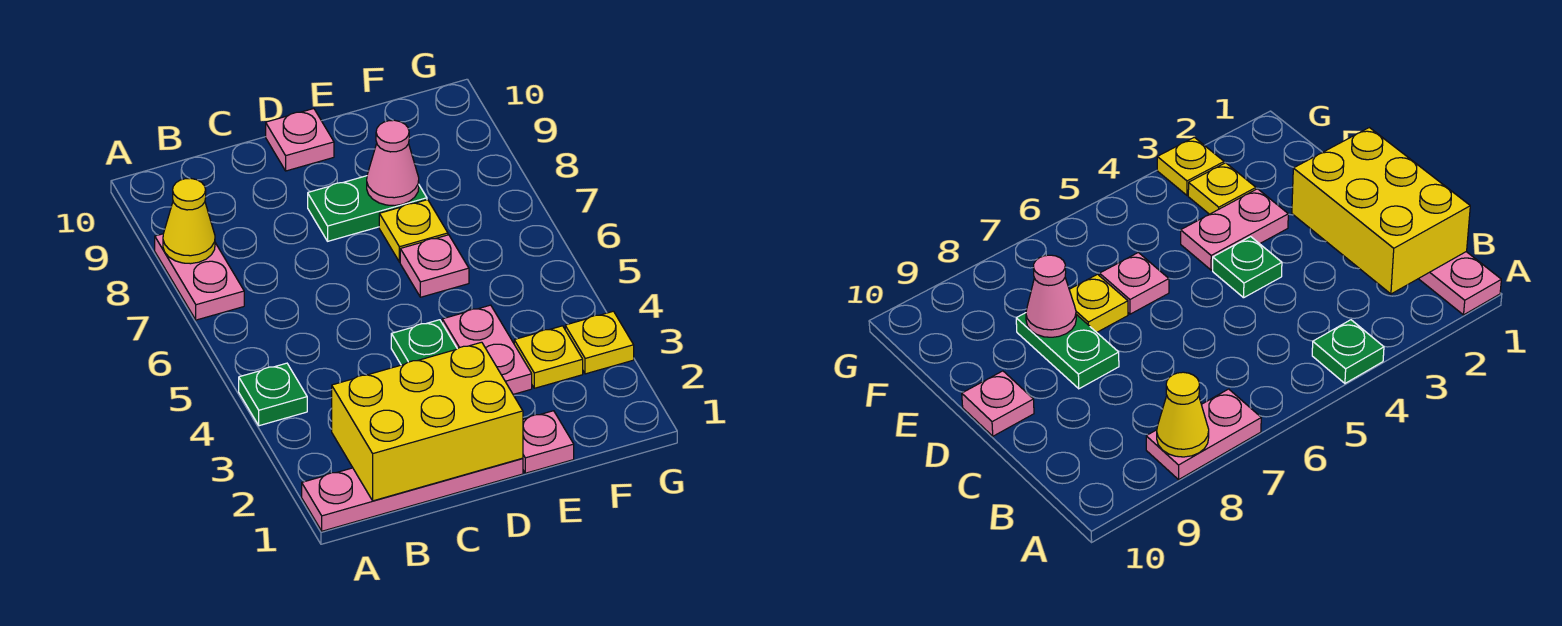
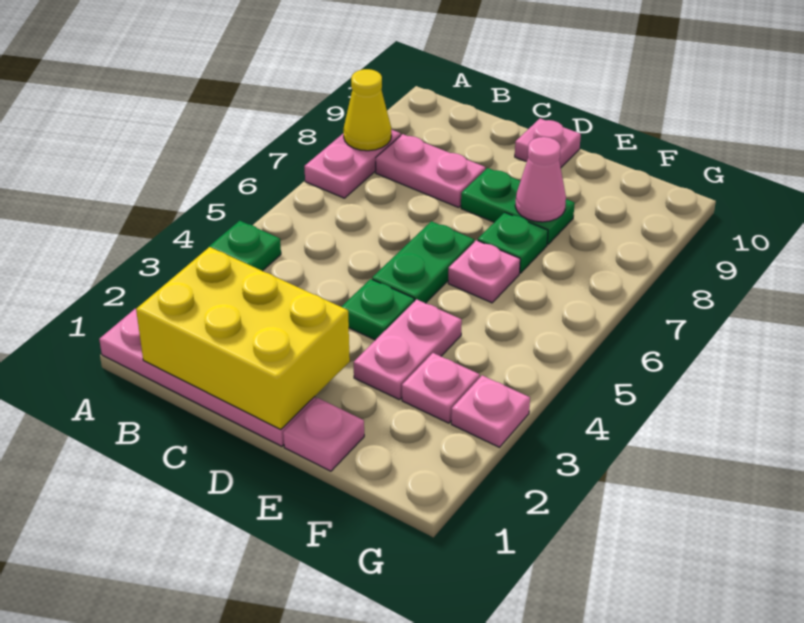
none -> pink plate B8:C8 level 1
none -> green plate D5:D6 level 1
yellow plate E7 level 1 -> green plate E7 level 1
yellow plate F3 level 1 -> pink plate F3 level 1
yellow plate G3 level 1 -> pink plate G3 level 1

